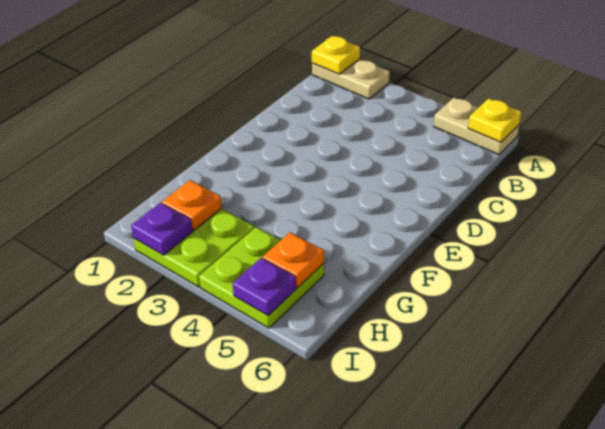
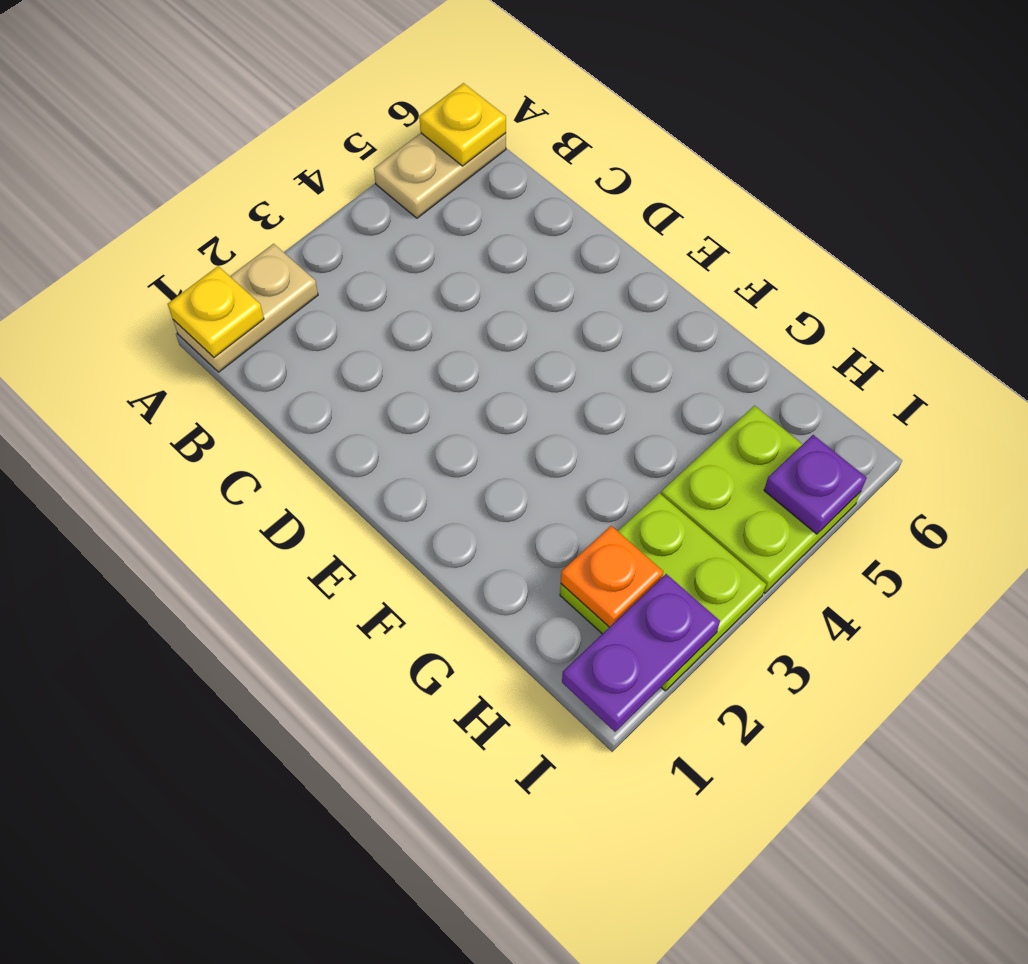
orange plate H5 level 2 -> none
purple plate I2 level 2 -> purple plate I1:I2 level 2

